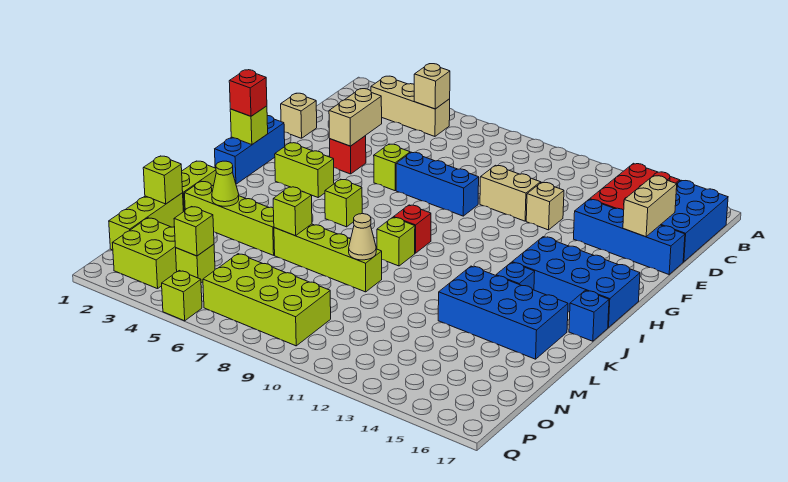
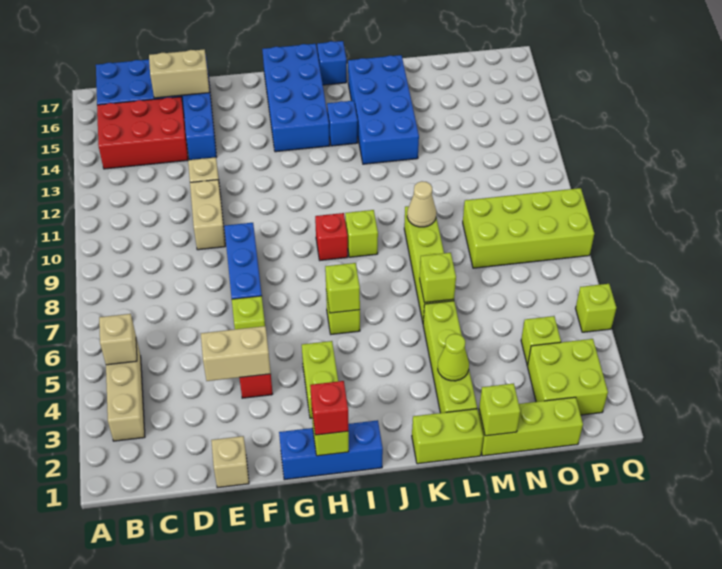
lime brick O4 level 2 -> lime brick I6 level 2
lime brick O6:P9 level 1 -> lime brick N8:Q9 level 1

